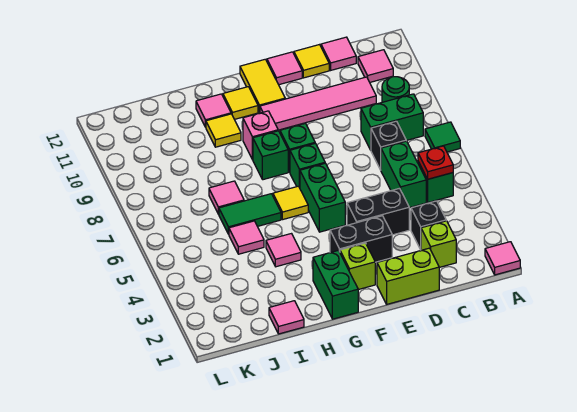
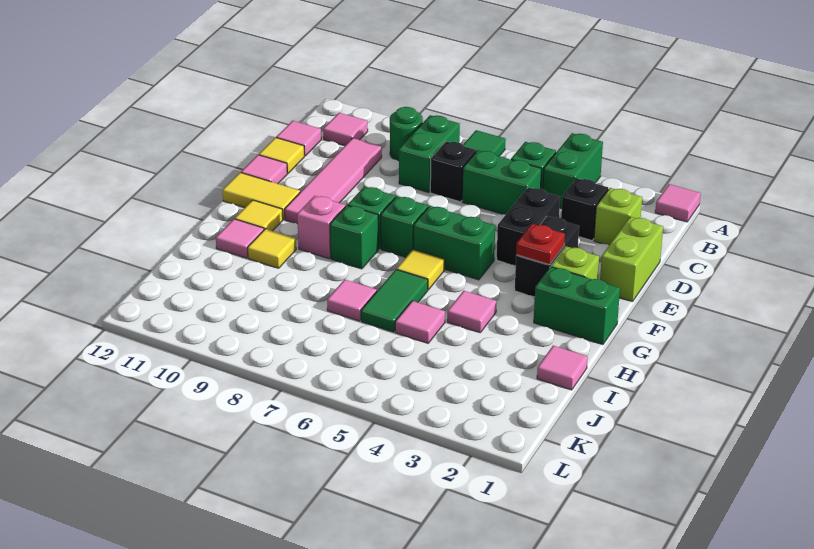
none -> green brick A4:B4 level 1
red plate B5 level 2 -> red plate F3 level 2

